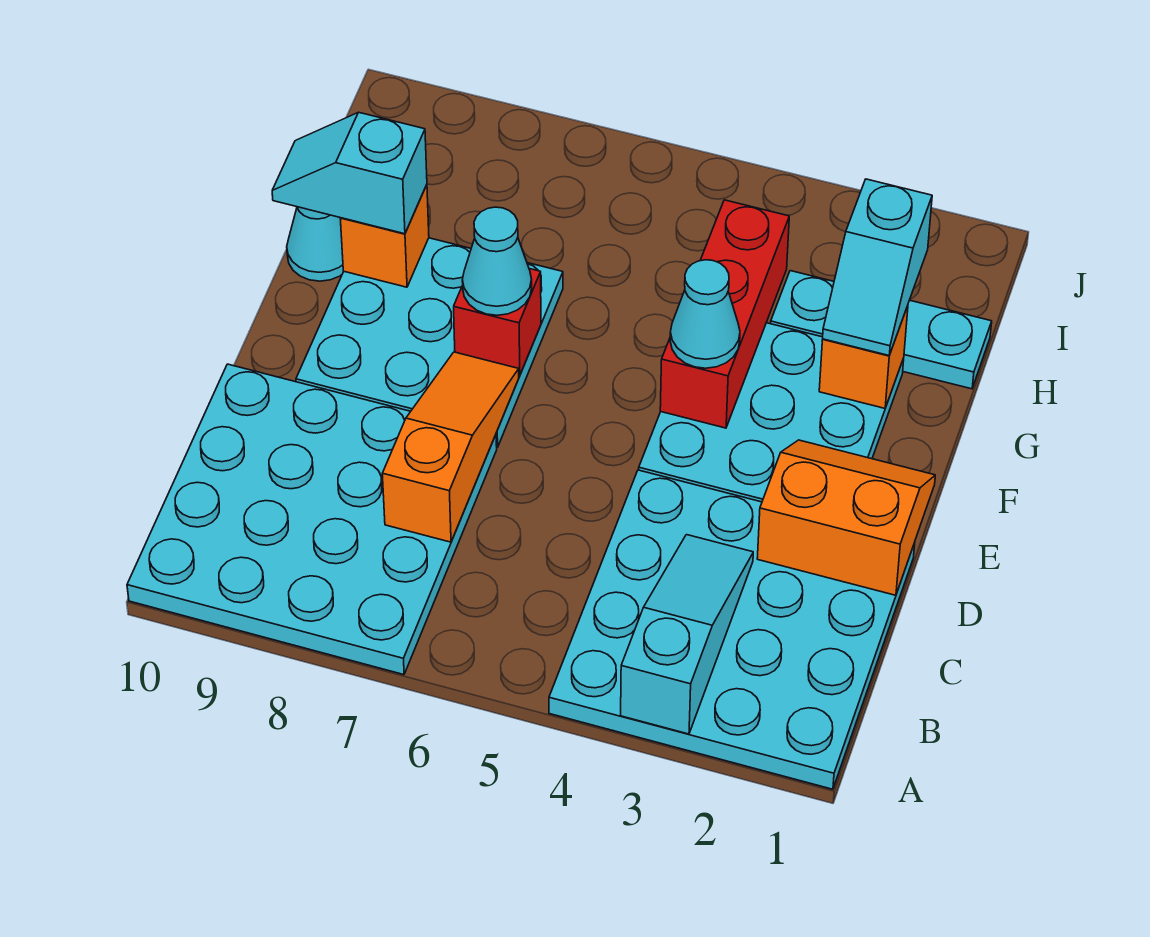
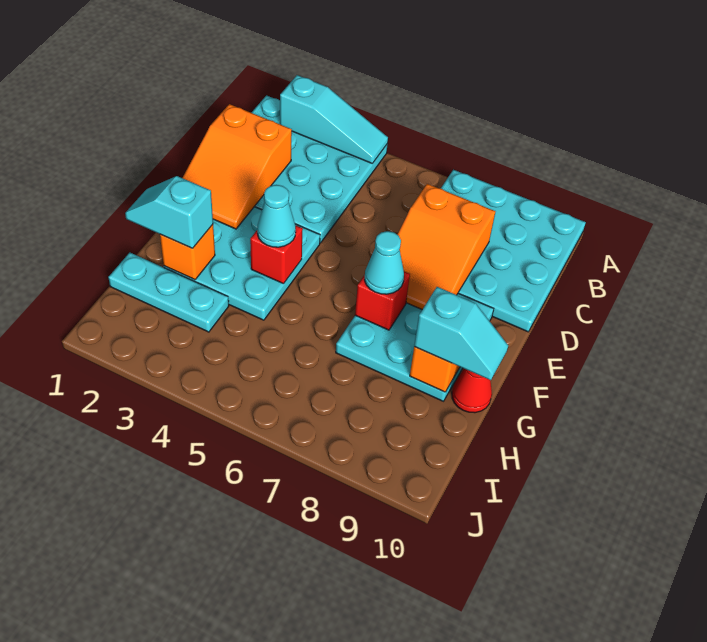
cyan slope A3:C3 level 2 top A -> cyan slope A2:A4 level 2 top 2
orange slope C7:E7 level 2 top C -> orange slope C7:E8 level 2 top C
orange slope D1:E2 level 2 top D -> orange slope C1:E2 level 2 top C
red brick F4:H4 level 2 -> red brick F4 level 2
cyan slope G2:H2 level 3 top H -> cyan slope G1:G2 level 3 top 2
cyan cone G10 level 1 -> red cone G10 level 1

